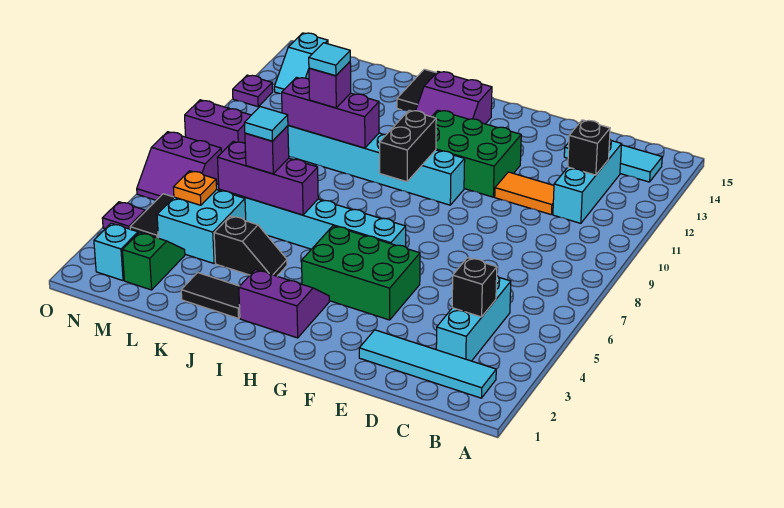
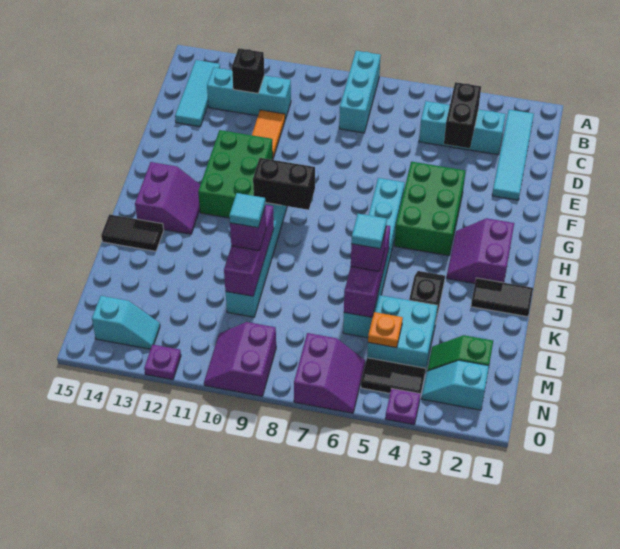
none -> cyan brick A8:C8 level 1
black brick C4 level 2 -> black brick C4:D4 level 2
black tile J2:K2 level 1 -> black tile J1:J2 level 1

